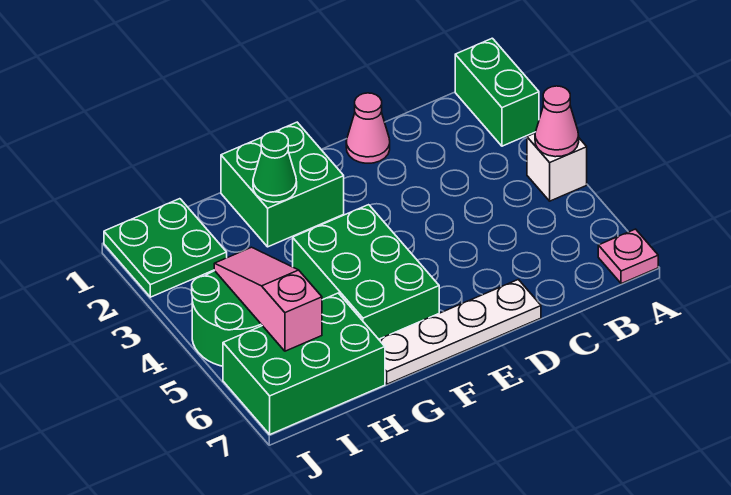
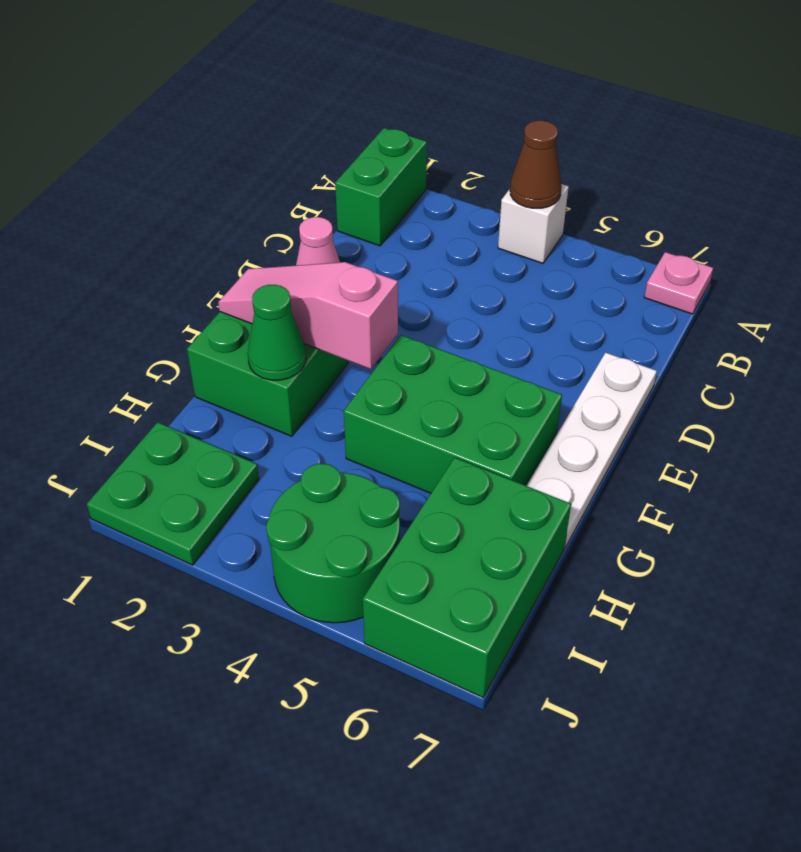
green brick A1:A2 level 1 -> green brick A1:B1 level 1
pink cone A4 level 2 -> brown cone A4 level 2
pink slope I4:I6 level 2 top 6 -> pink slope F1:F3 level 2 top 3

